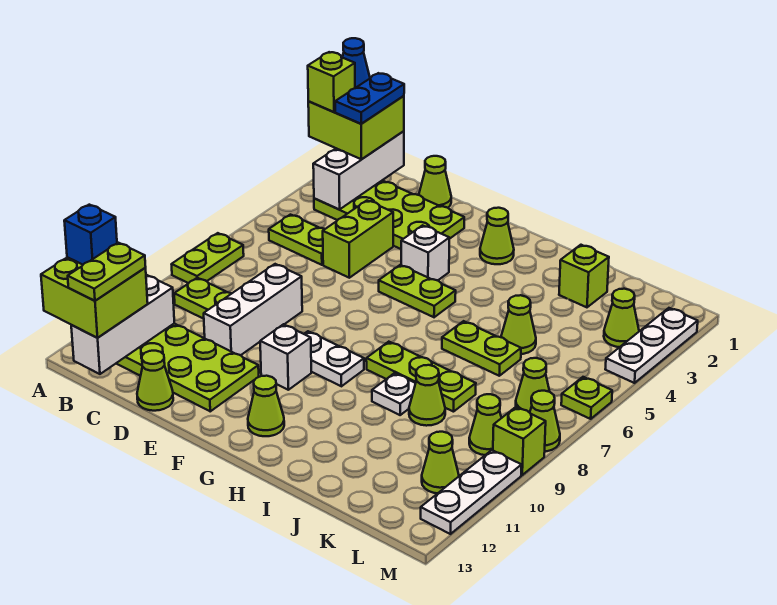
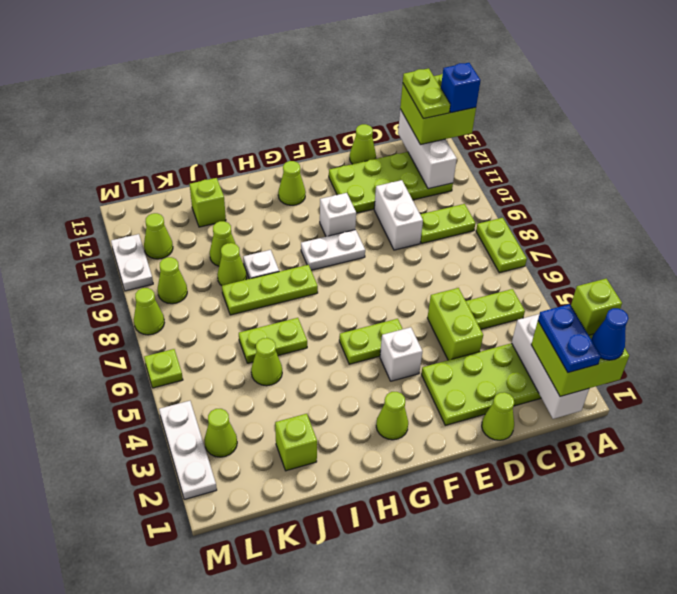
white brick D8:D10 level 1 -> white brick D9:D10 level 1
lime cone L7 level 1 -> lime cone J10 level 1
lime brick M9 level 1 -> lime brick J12 level 1
white plate M10:M12 level 1 -> white plate M10:M11 level 1

